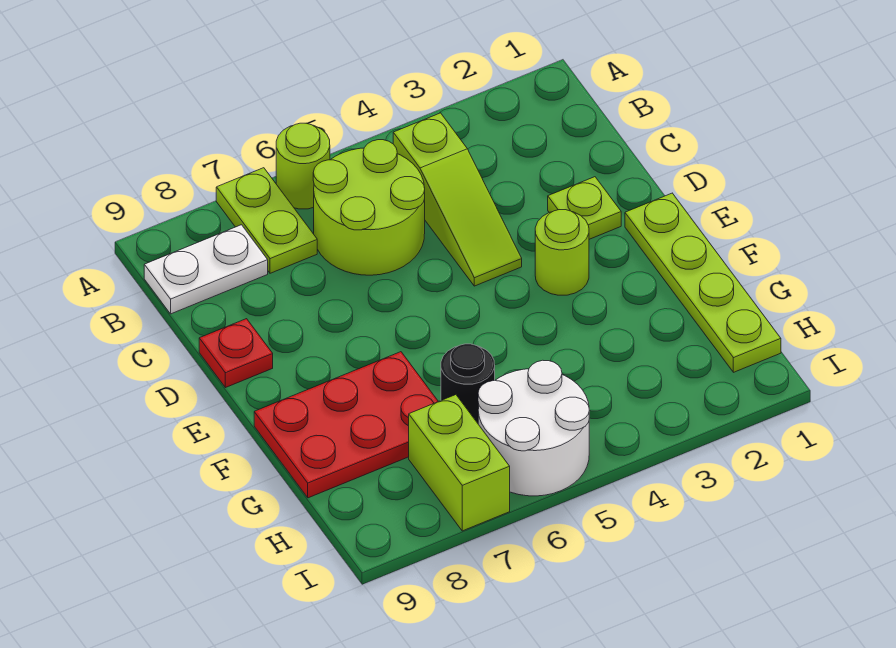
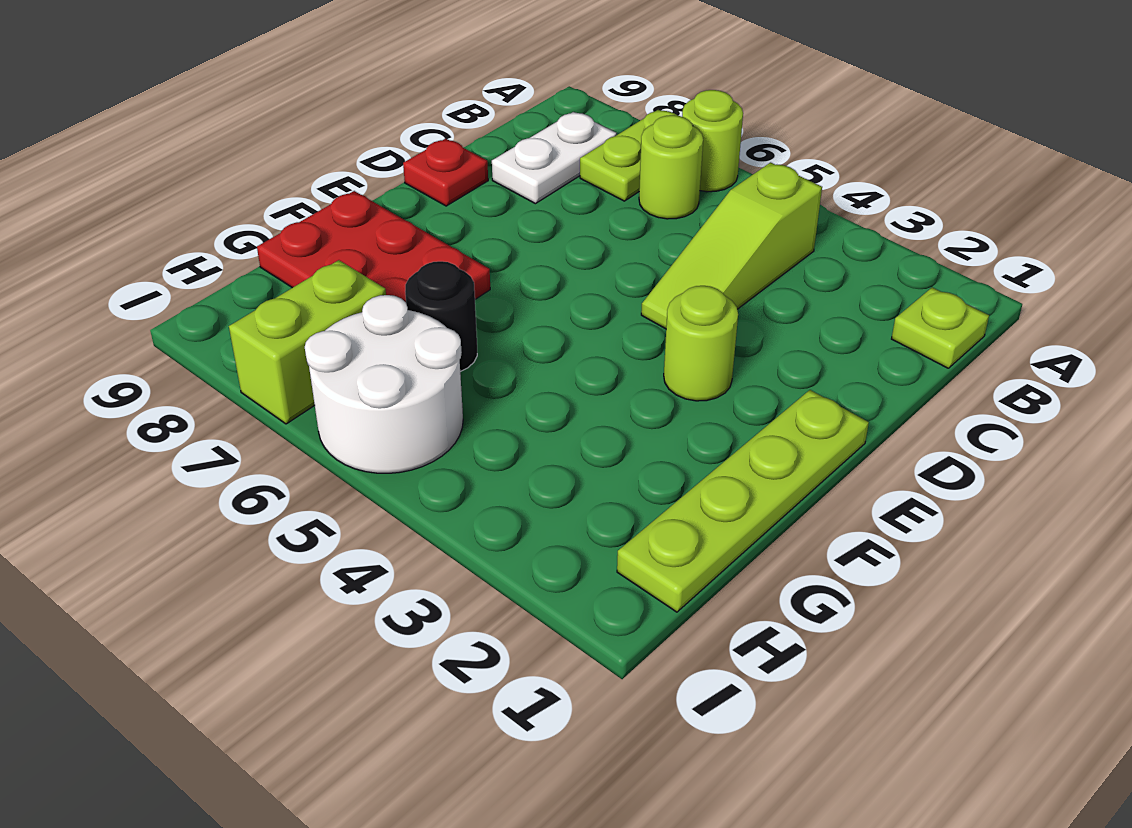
lime round brick B5:C6 level 1 -> lime round brick B6 level 1
white plate B8:B9 level 1 -> white plate B8:C8 level 1
lime plate D2 level 1 -> lime plate B1 level 1

